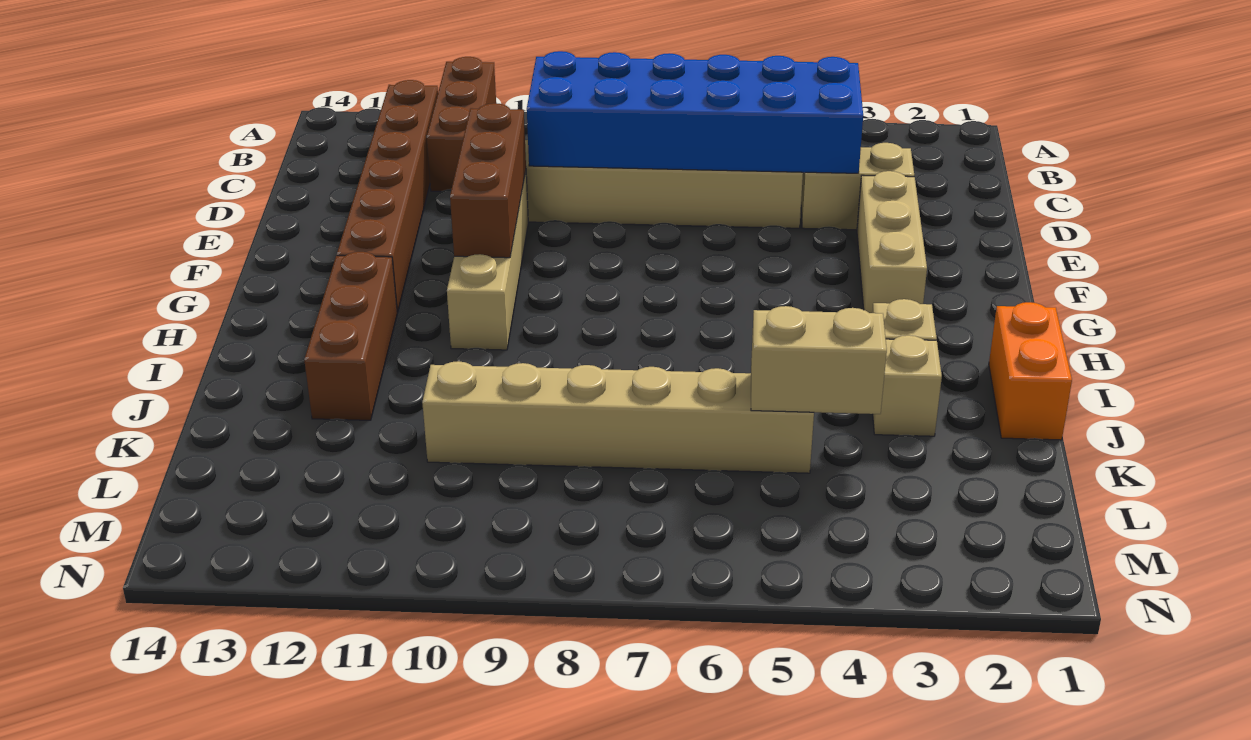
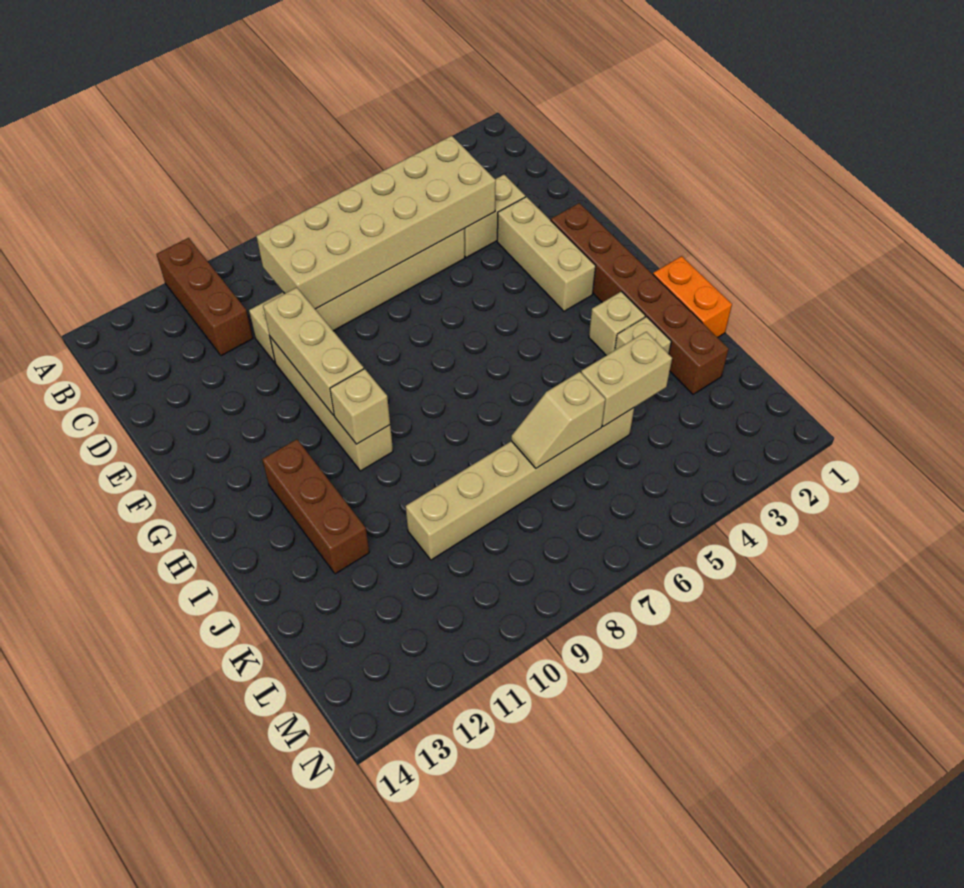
brown brick B12:G12 level 1 -> brown brick F2:K2 level 1
blue brick C4:D9 level 2 -> tan brick C4:D9 level 2
brown brick E10:G10 level 2 -> tan brick E10:G10 level 2
none -> tan brick H10 level 2
none -> tan slope K6:K7 level 2 top 6

